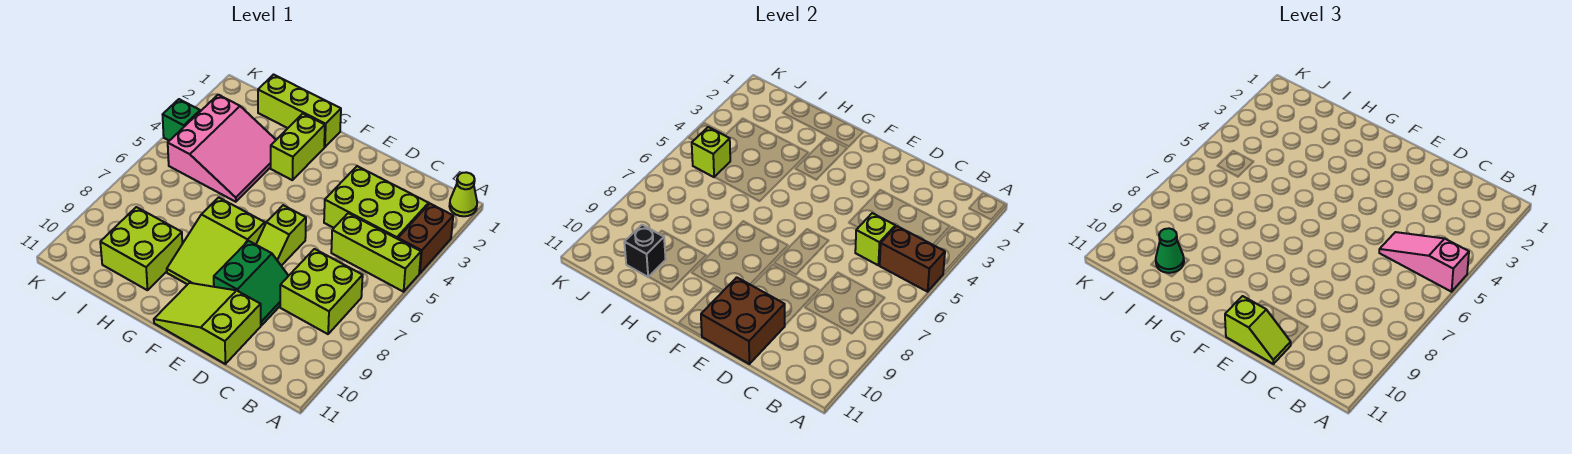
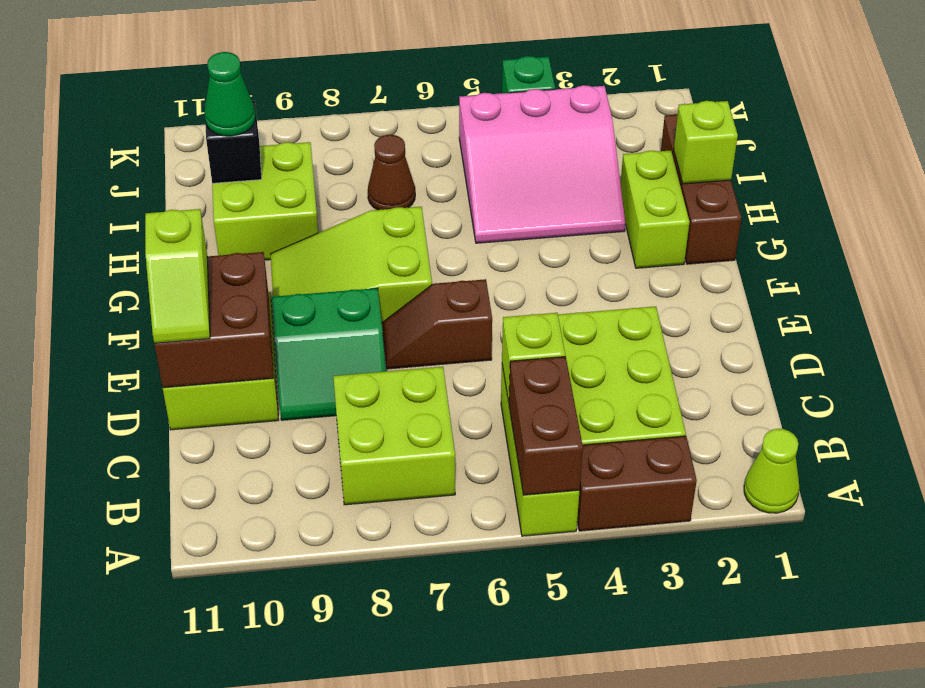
pink slope A5:C5 level 3 top A -> none
lime slope E6:E7 level 1 top 6 -> brown slope E6:E7 level 1 top 6
lime brick G1:I1 level 1 -> brown brick G1:I1 level 1
lime brick G2:G3 level 1 -> lime brick G2:H2 level 1
none -> brown cone I7 level 1
lime brick J5 level 2 -> lime brick H1 level 2

